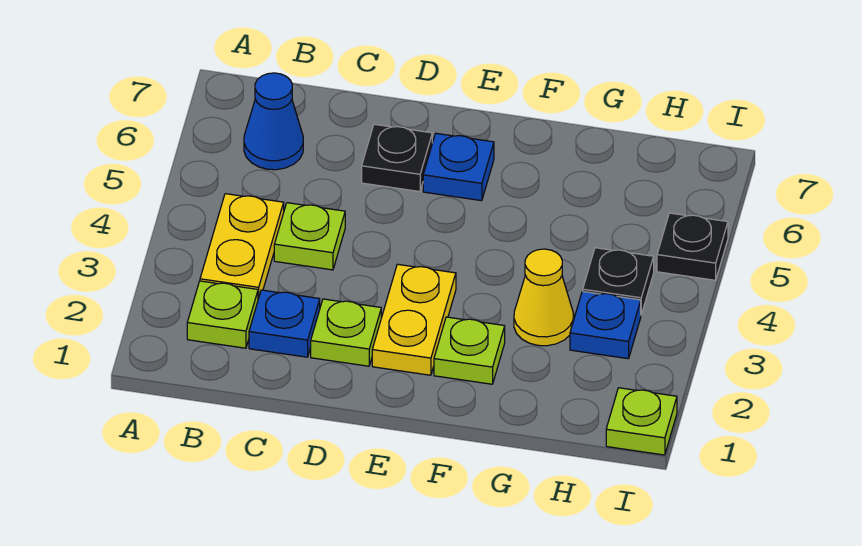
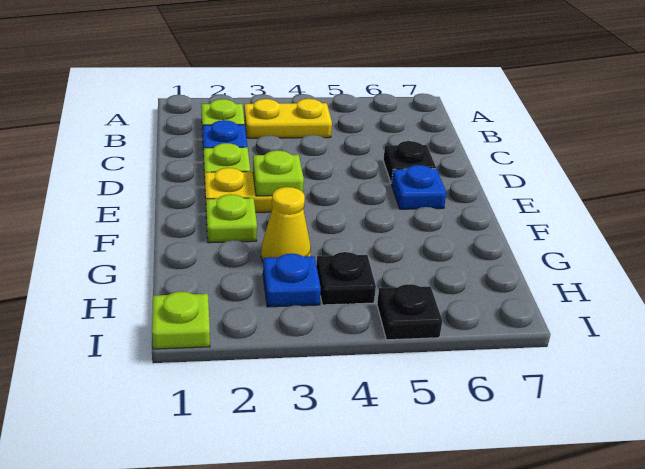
blue cone B6 level 1 -> none
lime plate C4 level 1 -> lime plate E3 level 2

